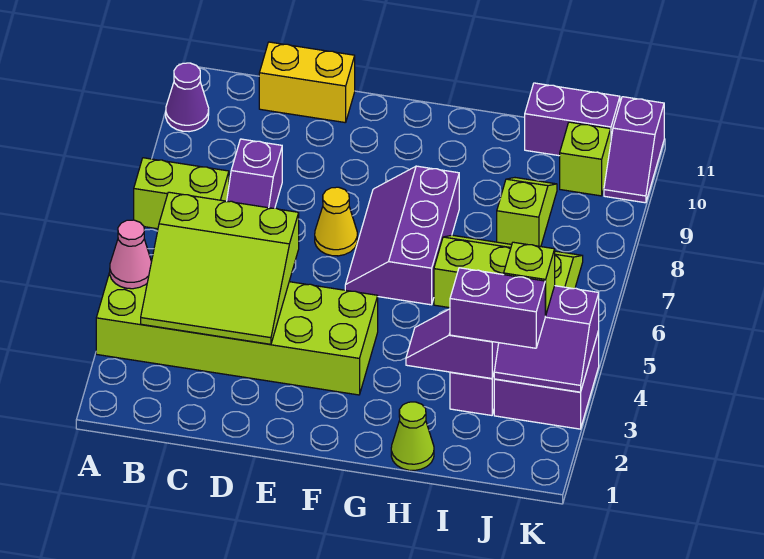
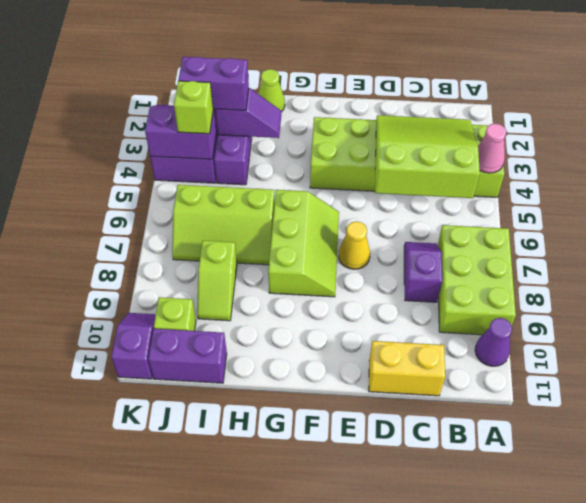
lime brick A7:B7 level 1 -> lime brick A7:B9 level 1
purple slope F6:G8 level 1 top G -> lime slope F6:G8 level 1 top G

